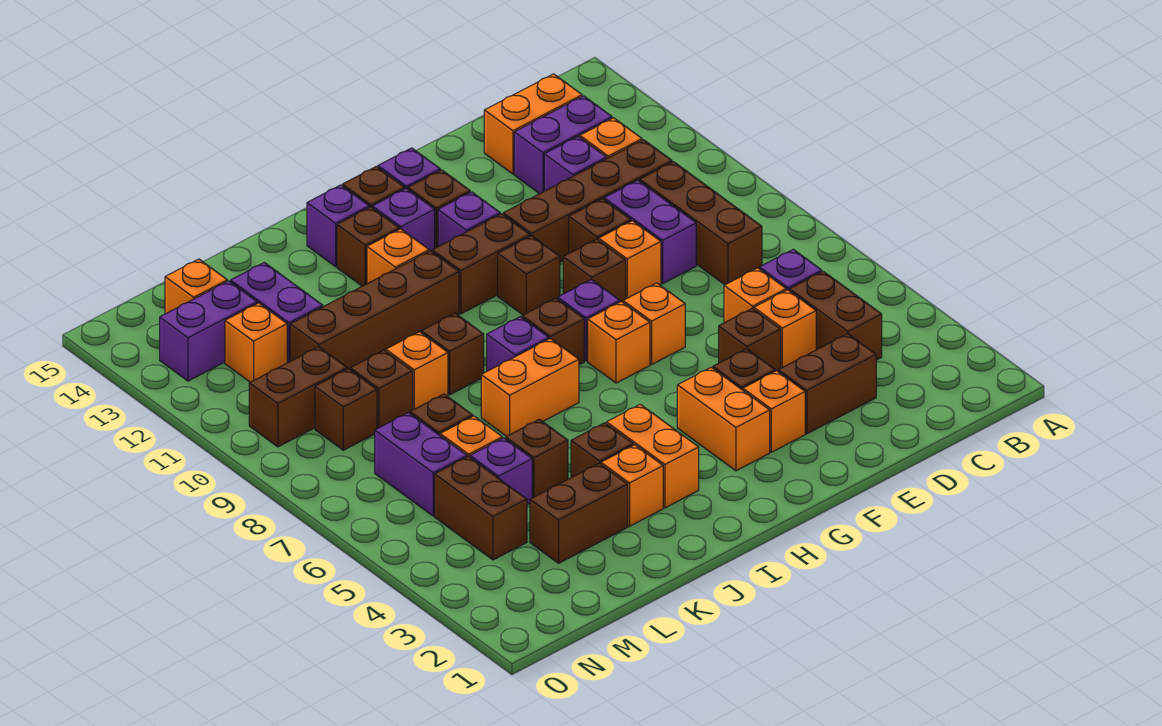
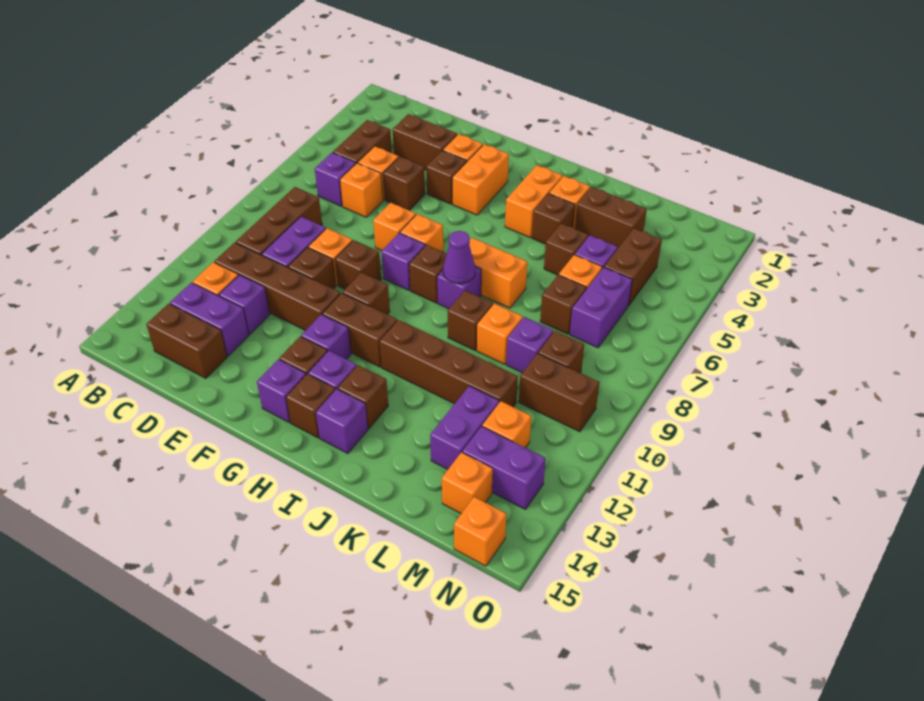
orange brick C14:D14 level 1 -> brown brick C14:D14 level 1
none -> purple cone I8 level 2
orange brick I12 level 1 -> orange brick N15 level 1
brown brick L9 level 1 -> purple brick L9 level 1

